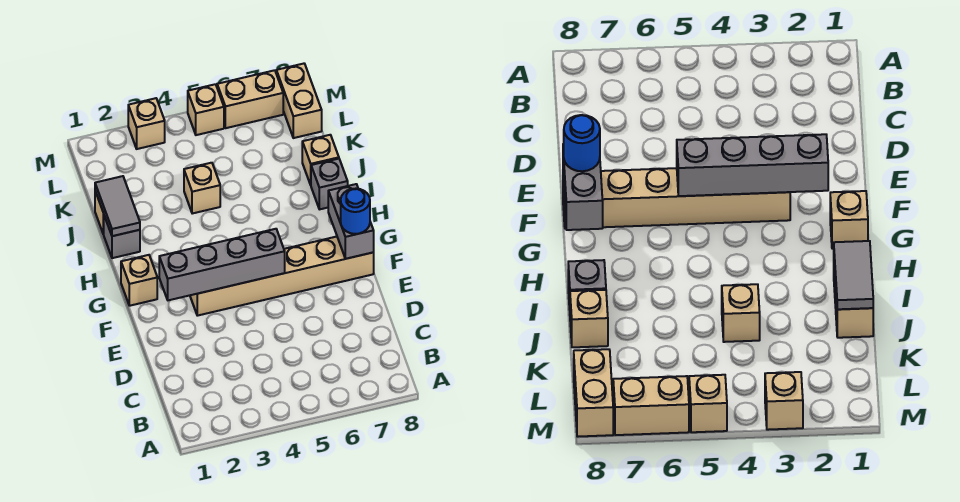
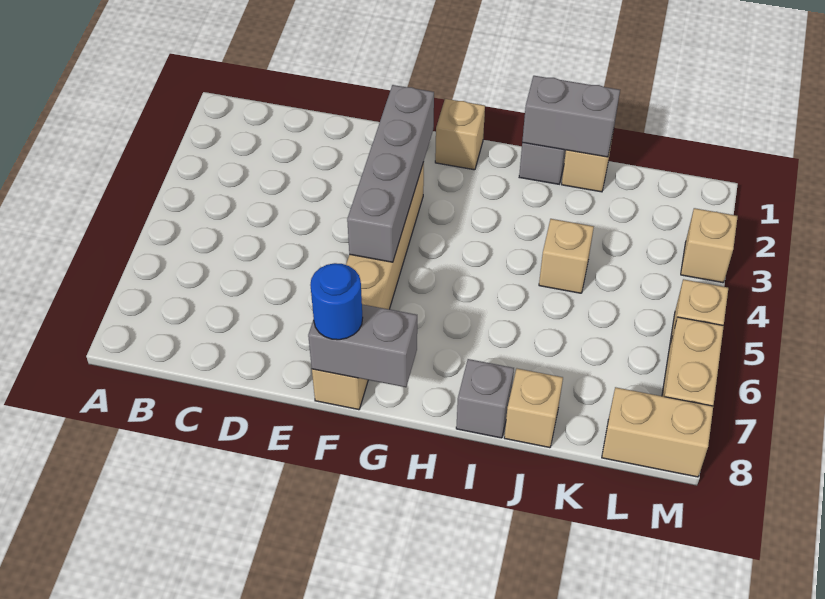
grey tile I1:J1 level 2 -> grey brick I1:J1 level 2

